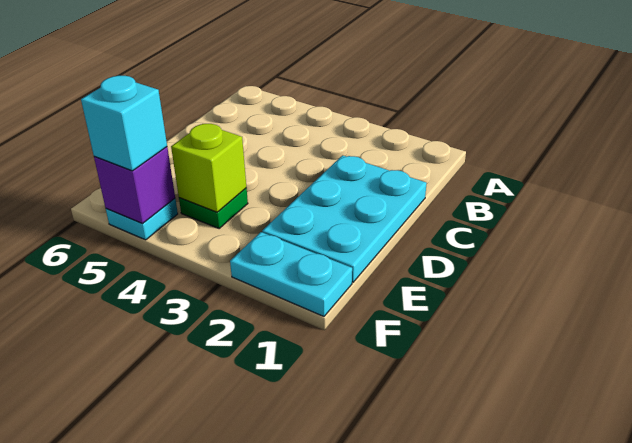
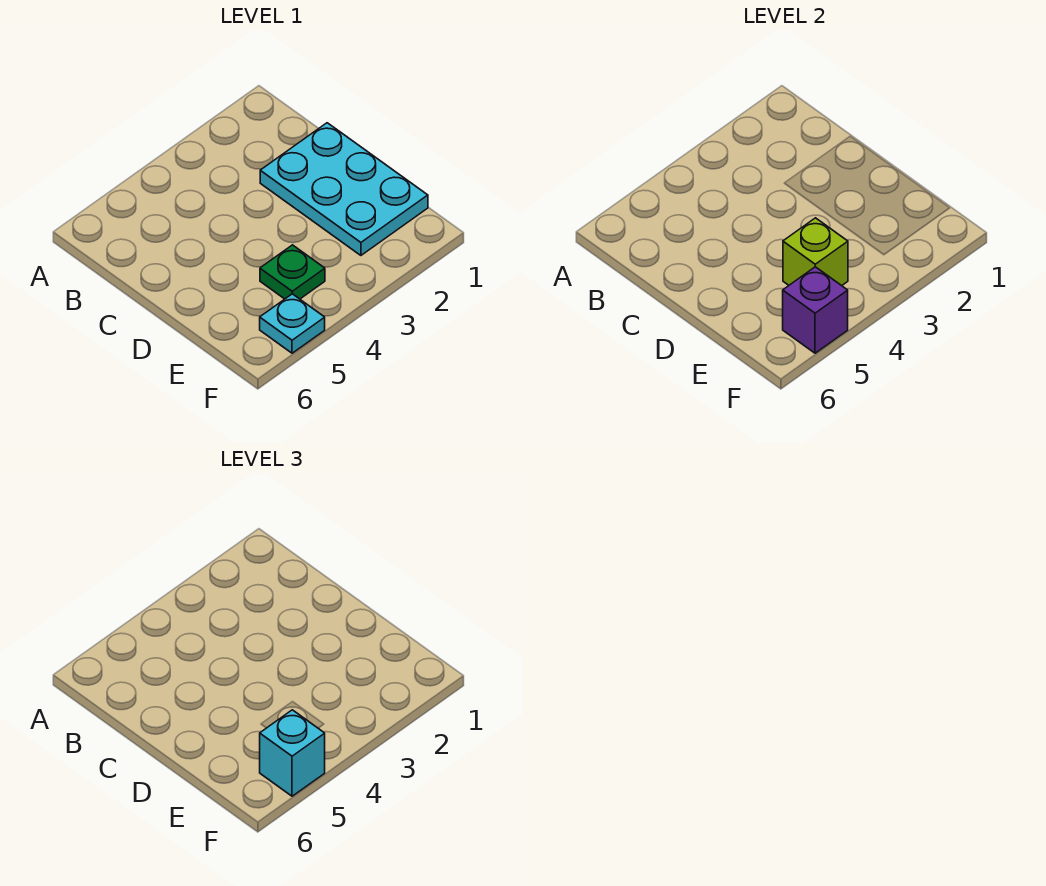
cyan plate F1:F2 level 1 -> none

